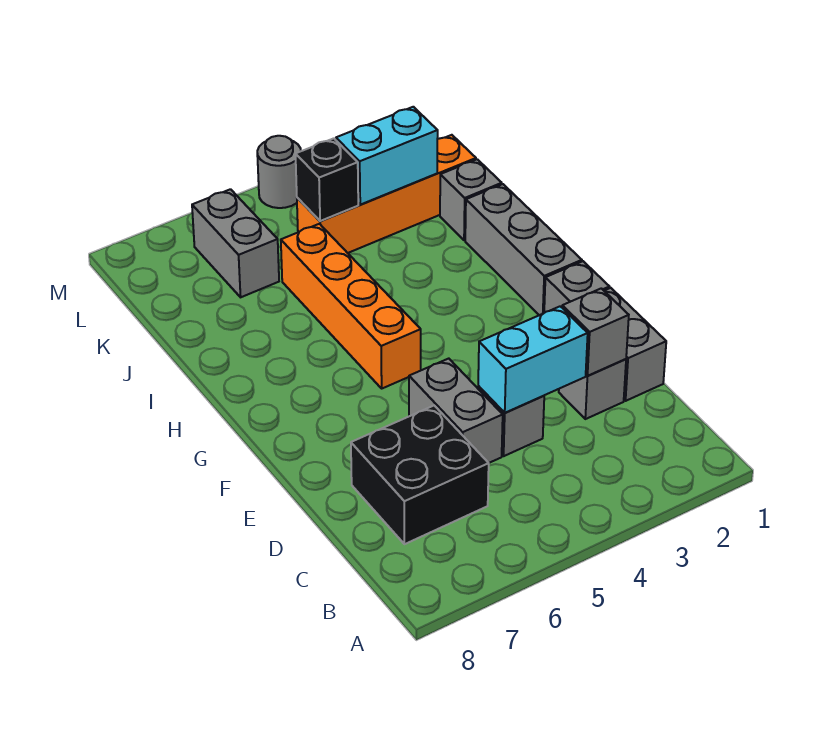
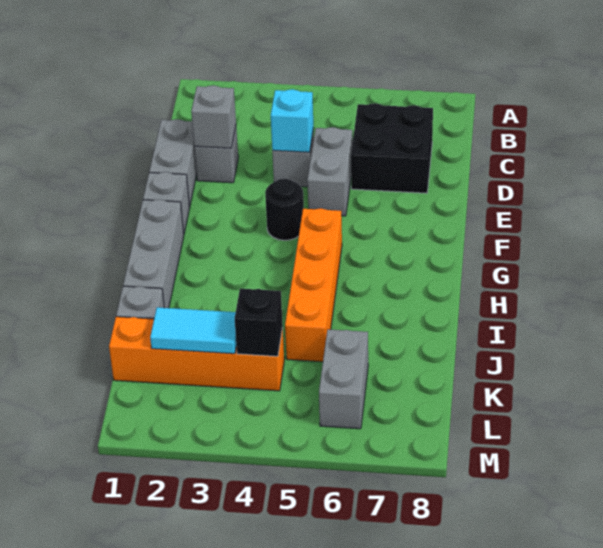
cyan brick D3:D4 level 2 -> cyan brick D4 level 2
none -> black round brick F4 level 1
cyan brick K2:K3 level 2 -> cyan tile K2:K3 level 2
grey round brick M4 level 1 -> none

